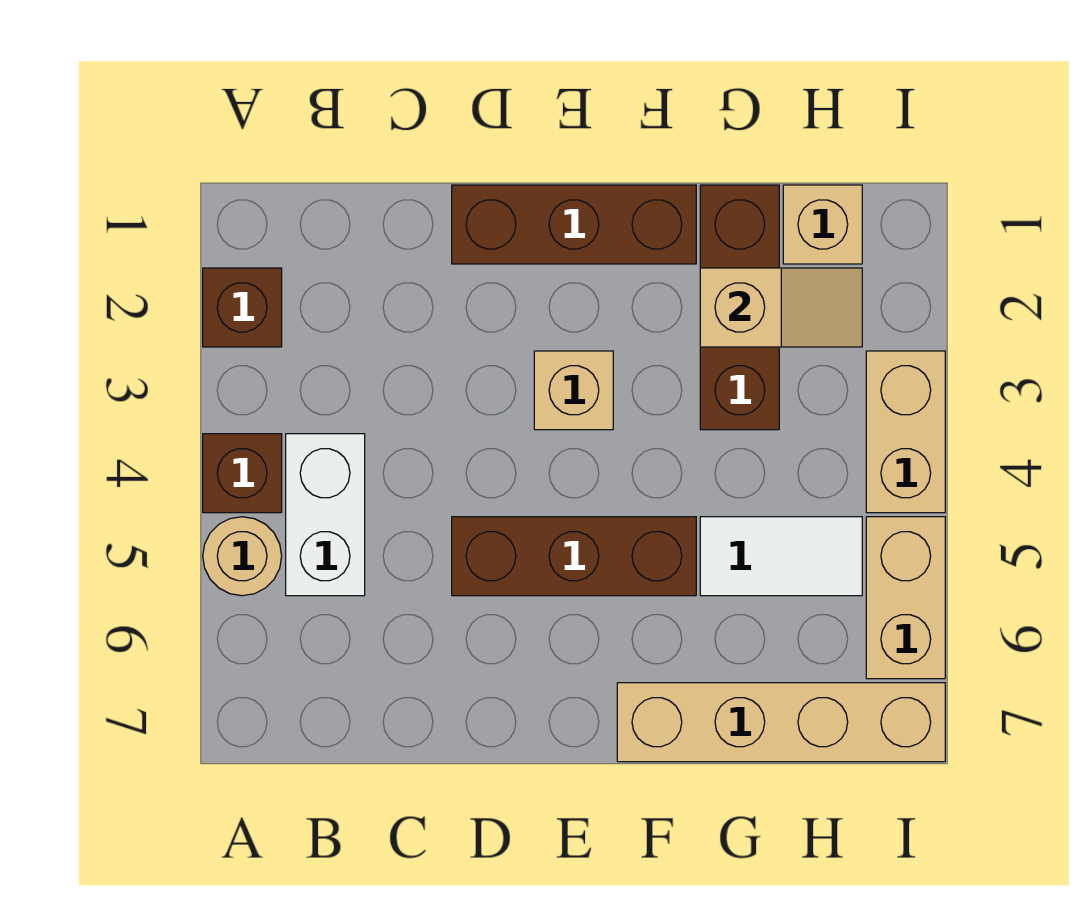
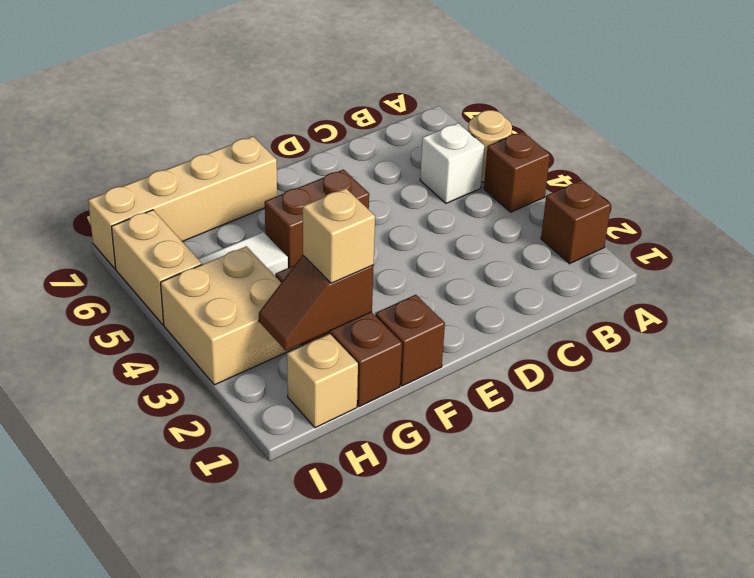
white brick B4:B5 level 1 -> white brick B5 level 1
brown brick D1:F1 level 1 -> brown brick F1 level 1
brown brick D5:F5 level 1 -> brown brick E5:F5 level 1
tan brick E3 level 1 -> tan brick G2 level 3
tan slope G2:H2 level 2 top G -> brown slope G2:H2 level 2 top G
tan brick I3:I4 level 1 -> tan brick H3:I4 level 1

